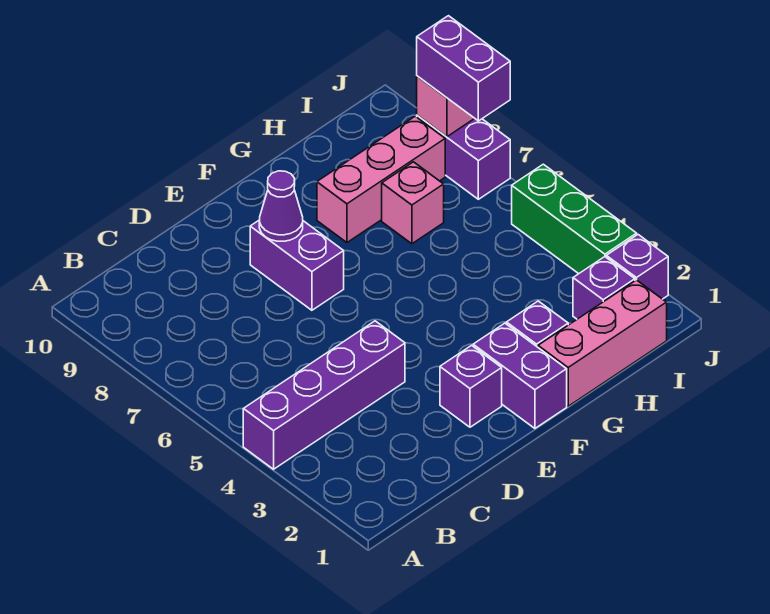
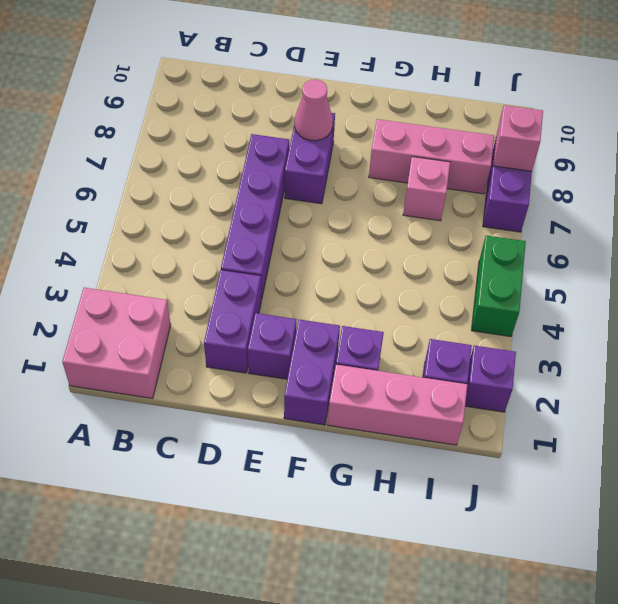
none -> pink brick A1:B2 level 1
purple brick A4:D4 level 1 -> purple brick D4:D7 level 1
purple cone E8 level 2 -> pink cone E8 level 2
green brick J3:J5 level 1 -> green brick J4:J5 level 1
purple brick J7:J8 level 3 -> purple brick D2:D3 level 1

